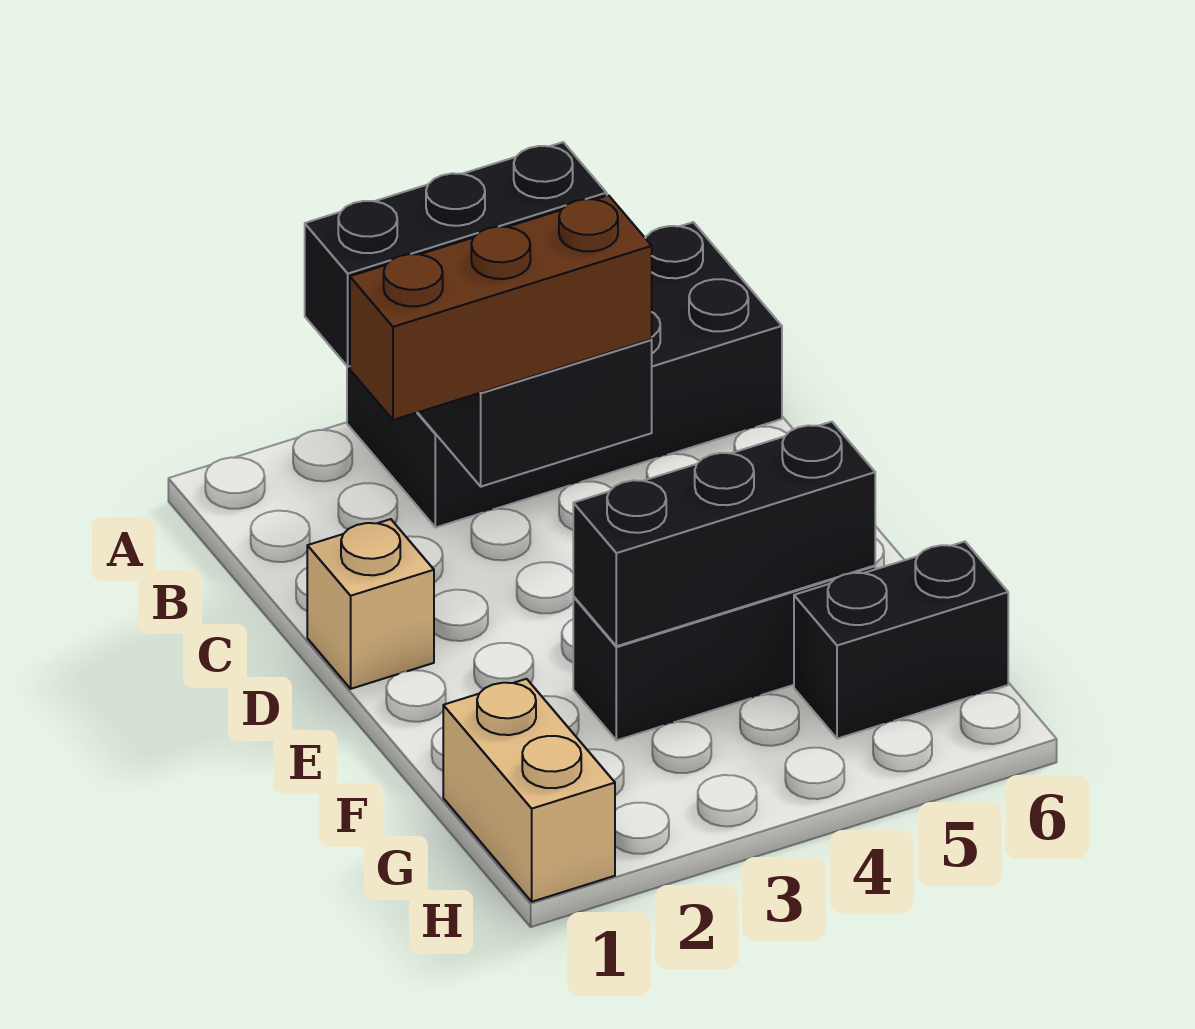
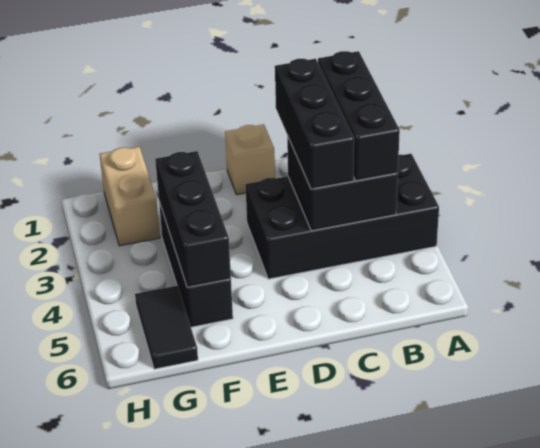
black brick A3:B6 level 1 -> black brick A3:D4 level 1
brown brick C2:C4 level 3 -> black brick C2:C4 level 3
tan brick G1:H1 level 1 -> tan brick G1:G2 level 1
black brick G5:G6 level 1 -> black tile G5:G6 level 1

